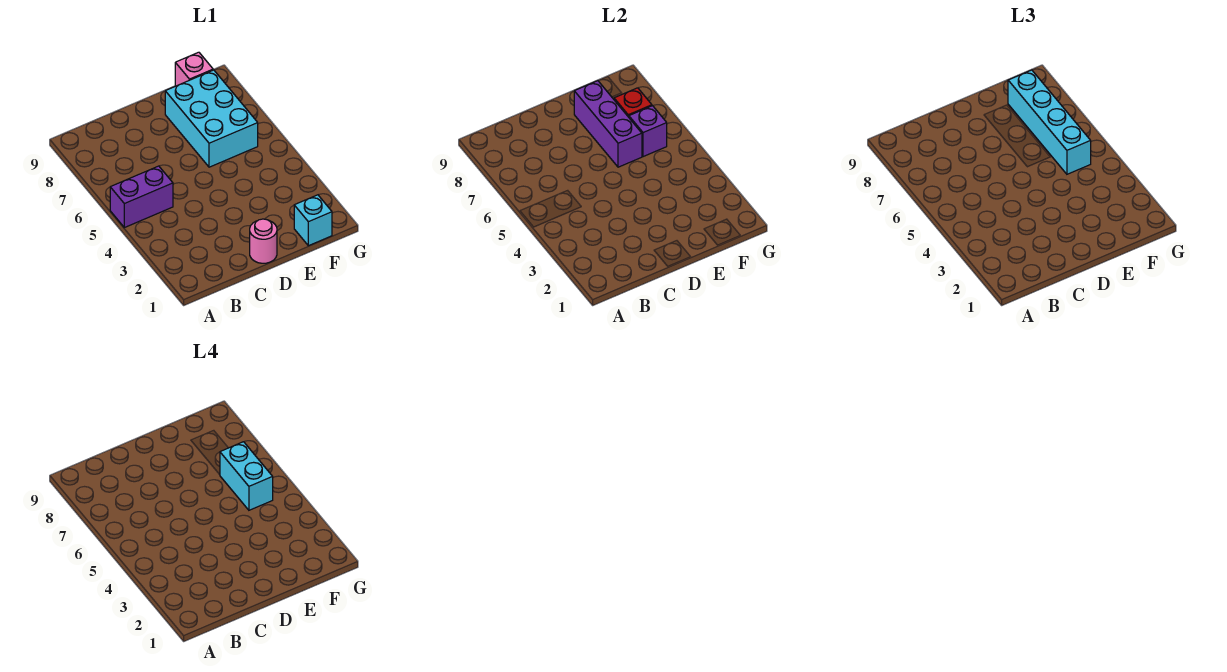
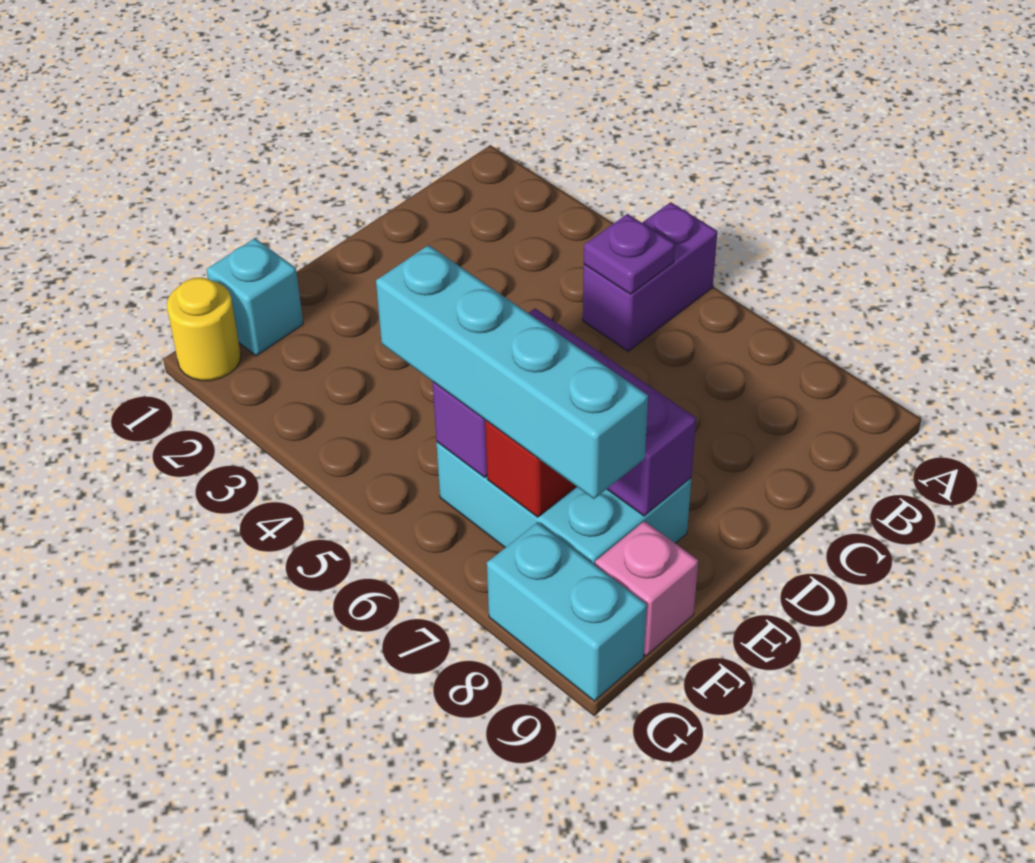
none -> purple plate B5 level 2
pink round brick D1 level 1 -> none
cyan brick F5:F6 level 4 -> cyan brick G8:G9 level 1
none -> yellow round brick G1 level 1

